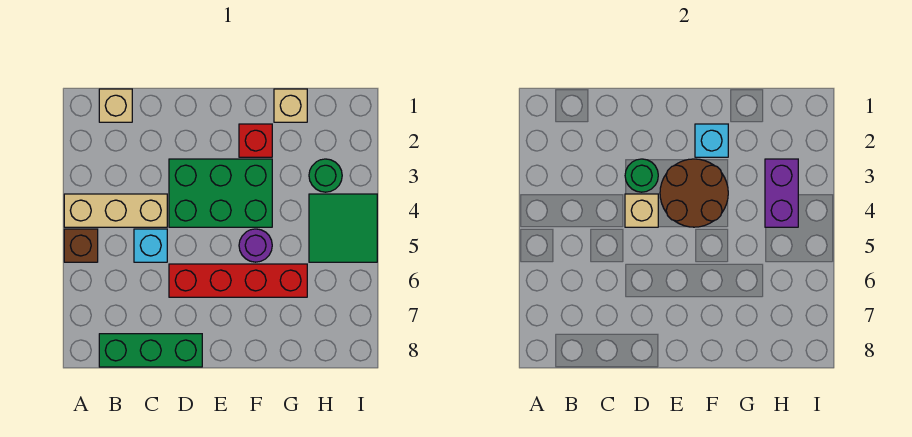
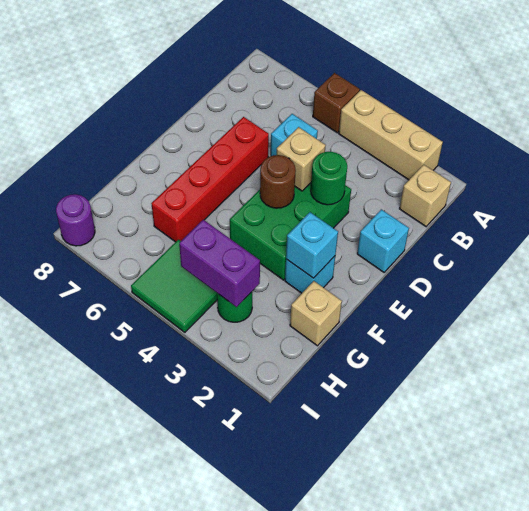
tan brick A4:C4 level 1 -> tan brick A2:A4 level 1
green brick B8:D8 level 1 -> none
none -> cyan brick D1 level 1
brown round brick E3:F4 level 2 -> brown round brick E4 level 2
red brick F2 level 1 -> cyan brick F2 level 1
purple round brick F5 level 1 -> purple round brick I8 level 1

